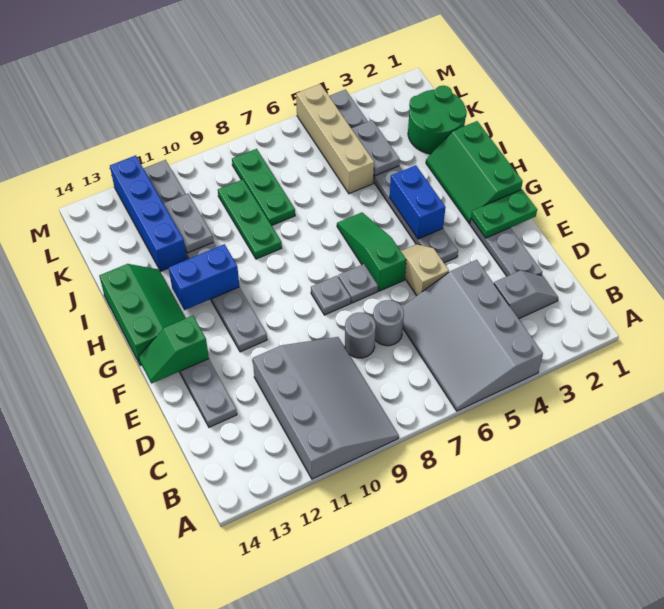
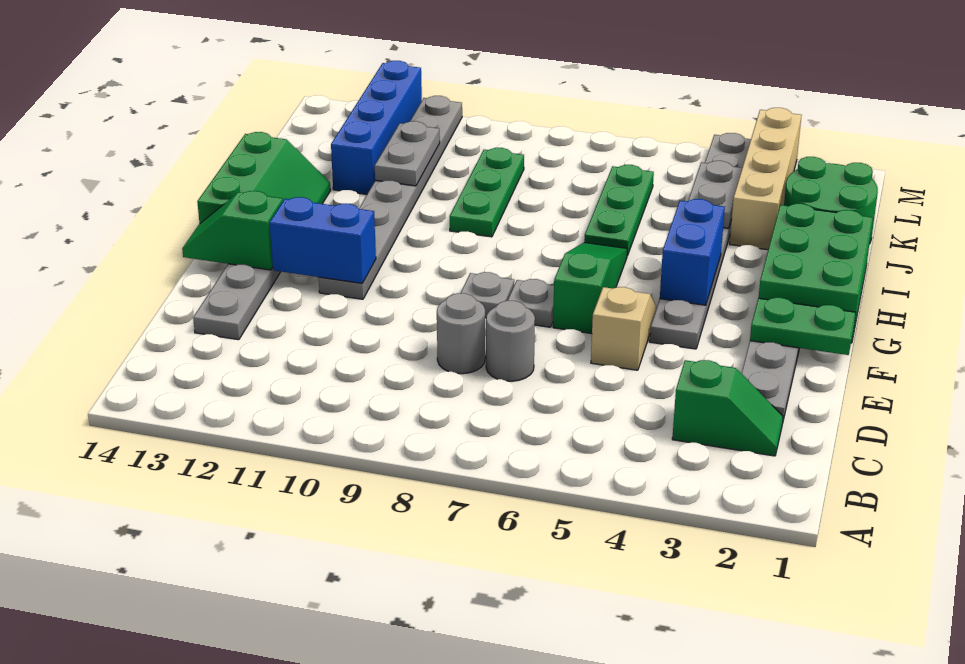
grey slope A4:D6 level 1 top 4 -> none
grey slope A9:D11 level 1 top 11 -> none
grey slope C2:C3 level 1 top 3 -> green slope C2:C3 level 1 top 3
green slope G1:I2 level 1 top 1 -> green brick G1:I2 level 1
blue brick H11:H12 level 2 -> blue brick F11:F12 level 2
tan brick J5:M5 level 1 -> tan brick J3:M3 level 1
green plate J8:L8 level 1 -> green plate I6:K6 level 1

